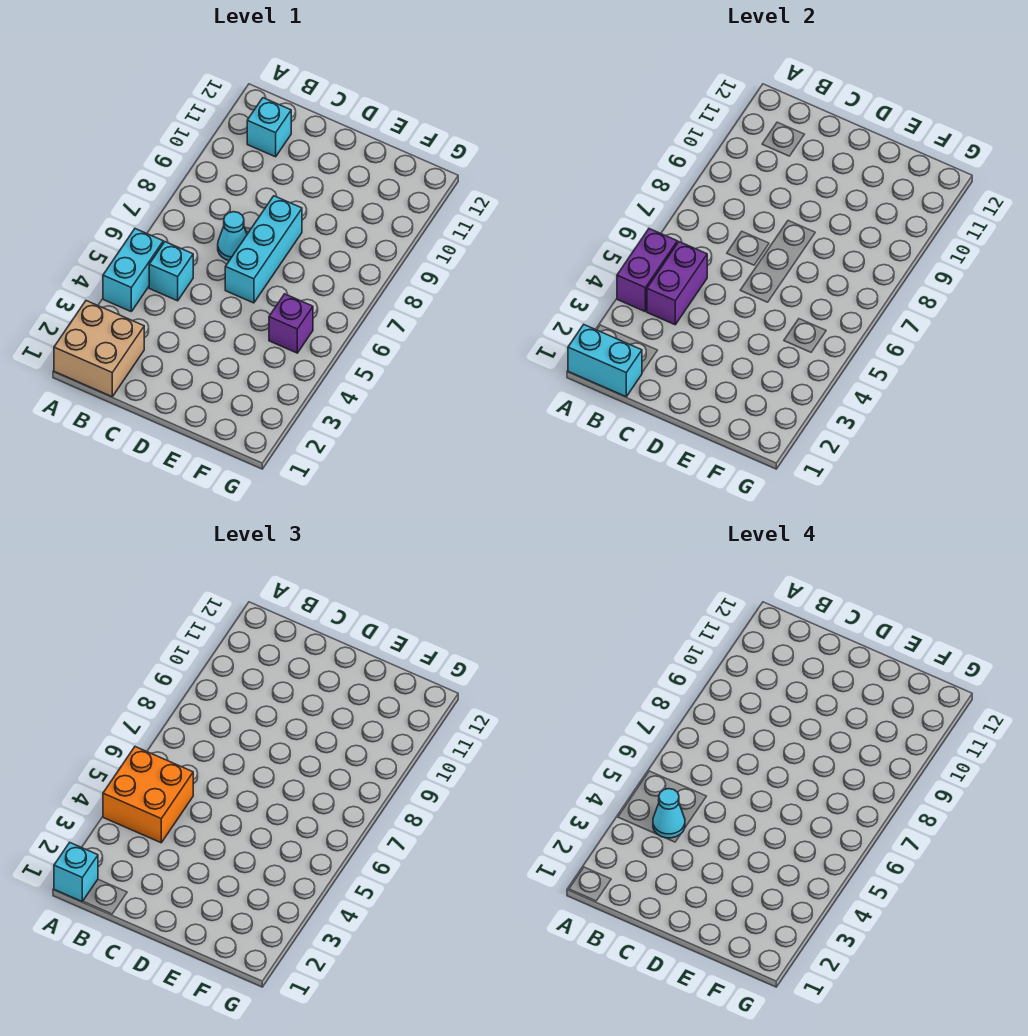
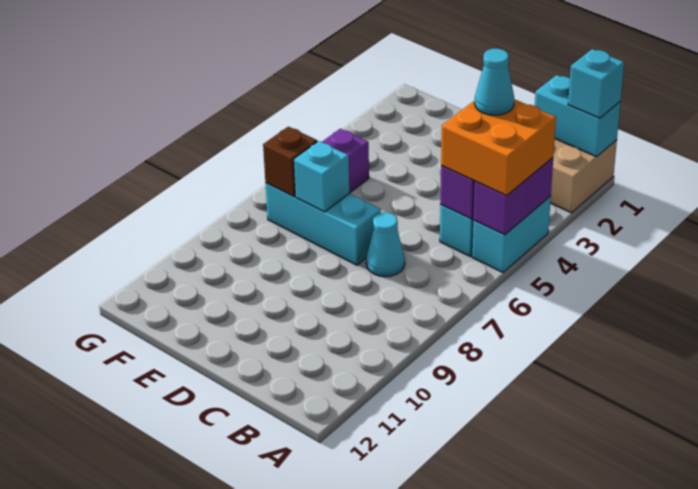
cyan brick B11 level 1 -> cyan brick E7 level 2
cyan brick D6:D8 level 1 -> cyan brick D7:F7 level 1
none -> brown brick F7 level 2

